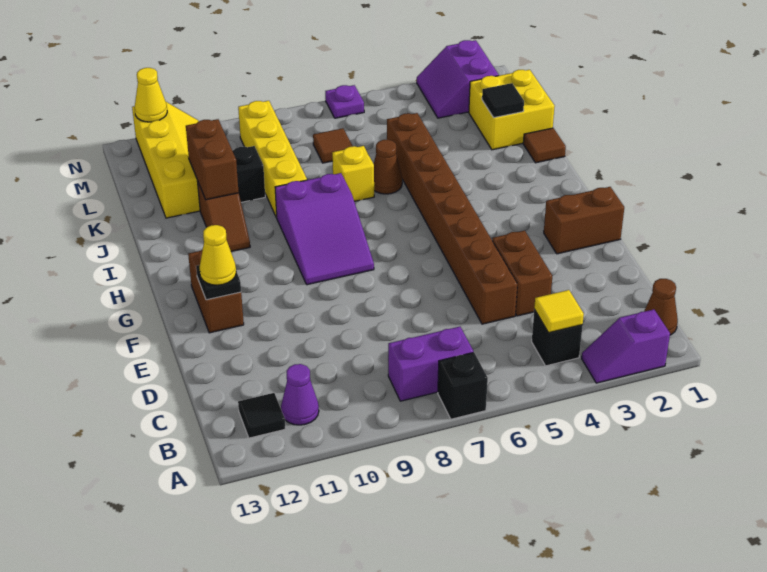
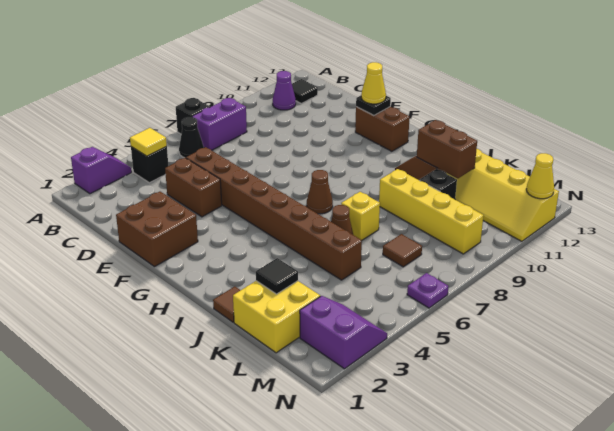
brown cone B1 level 1 -> brown cone H7 level 1
none -> black cone B6 level 1
brown brick F1:F2 level 1 -> brown brick E1:F2 level 1
purple slope G8:I9 level 1 top I -> none

